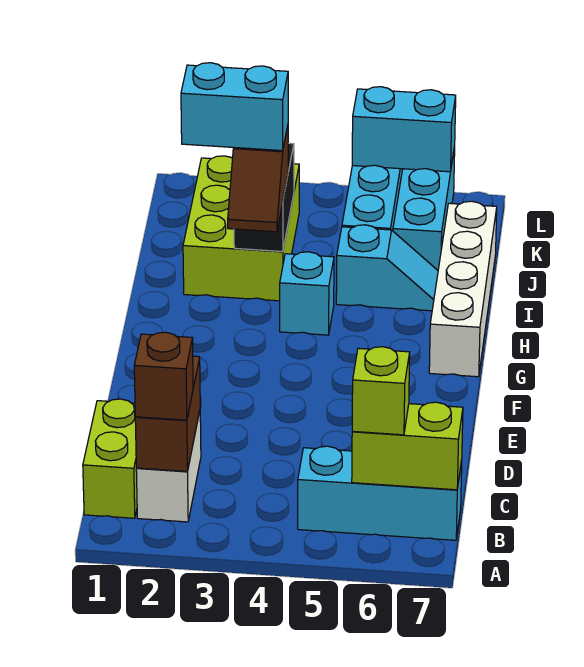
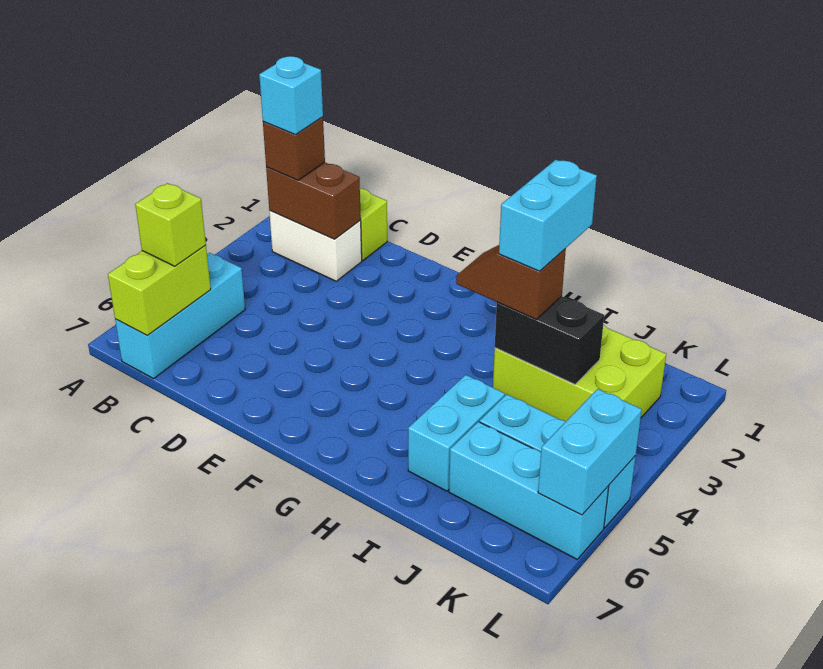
white brick G7:J7 level 1 -> none
cyan brick H4 level 1 -> cyan brick B2 level 4
cyan slope I5:I6 level 1 top 5 -> cyan brick I5:I6 level 1

